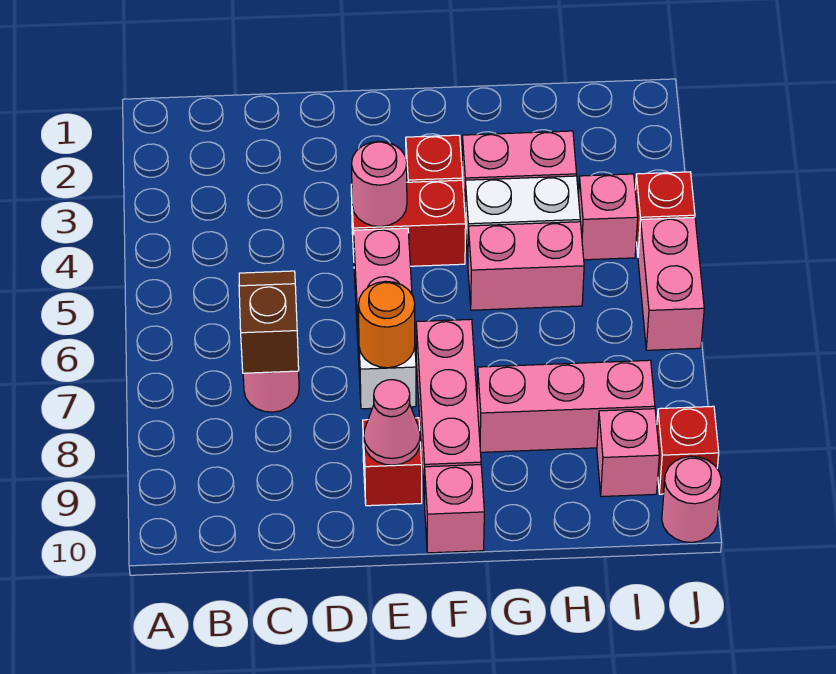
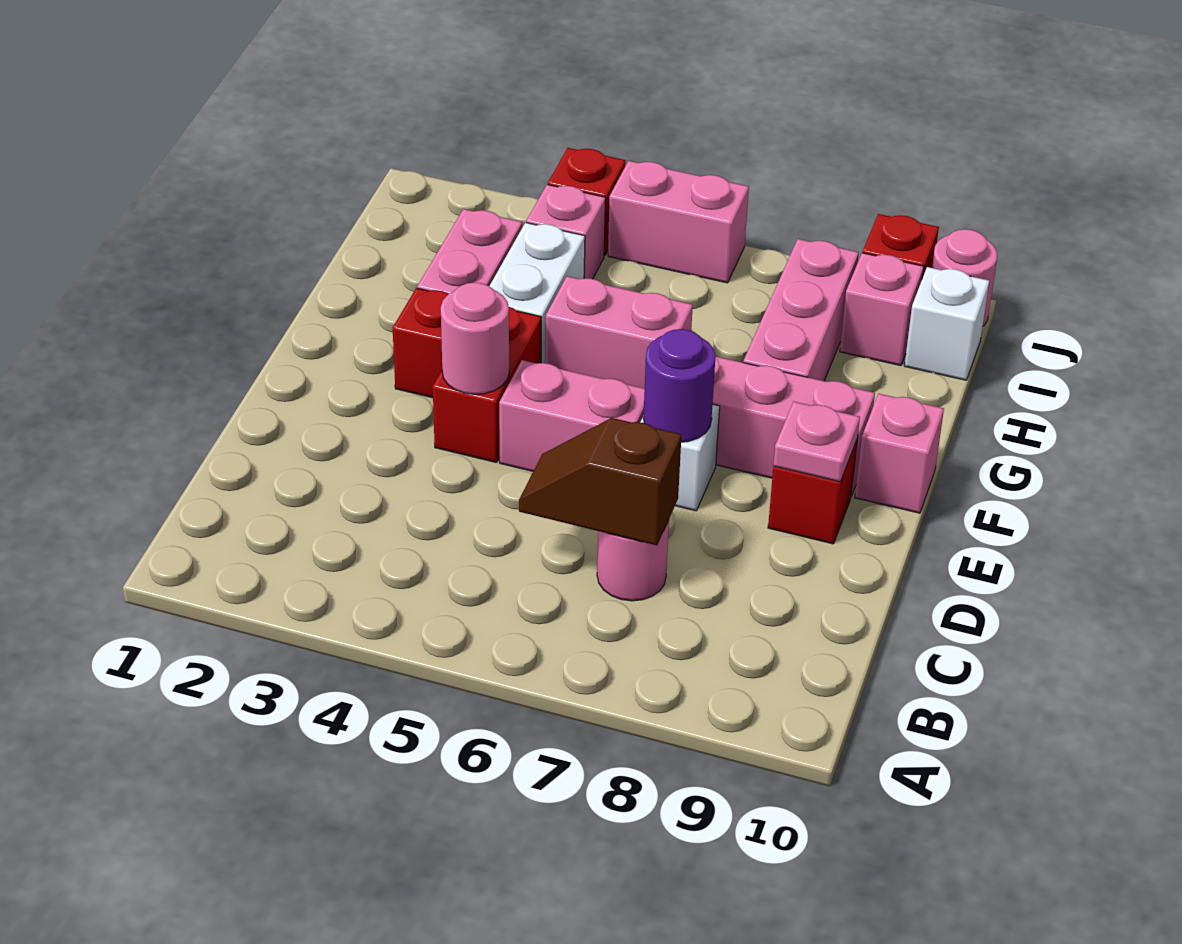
orange round brick E7 level 2 -> purple round brick E7 level 2
pink cone E9 level 2 -> pink plate E9 level 2
pink brick G5:H5 level 1 -> pink brick G5:G6 level 1
none -> white brick I10 level 1

